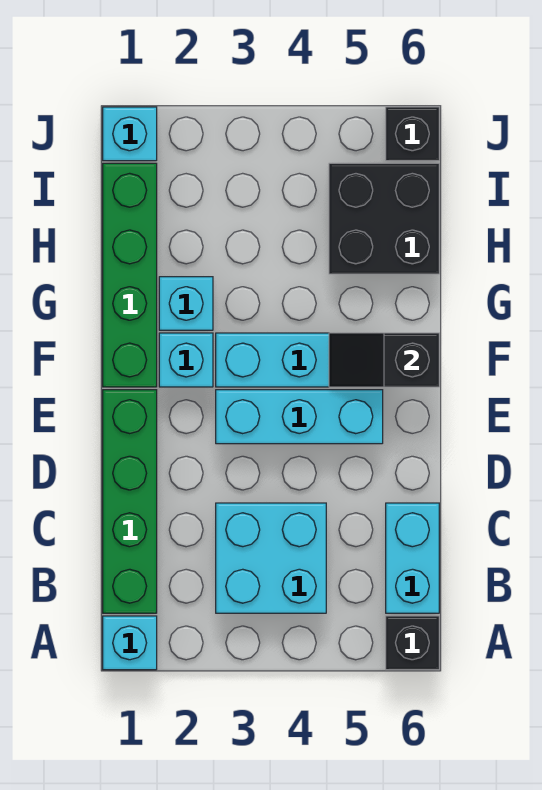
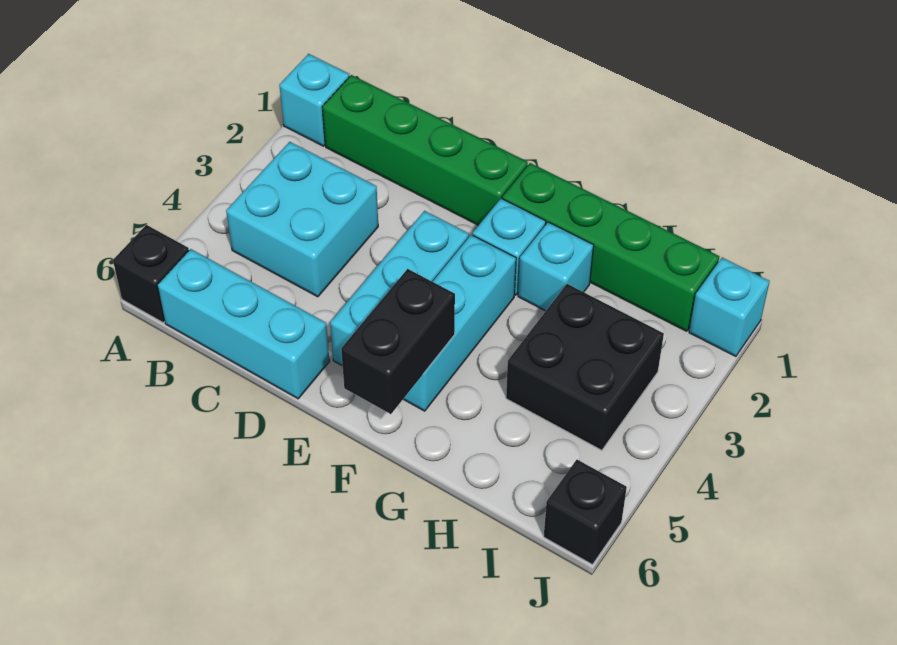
cyan brick B6:C6 level 1 -> cyan brick B6:D6 level 1
black slope F5:F6 level 2 top 6 -> black brick F5:F6 level 2
black brick H5:I6 level 1 -> black brick H3:I4 level 1

